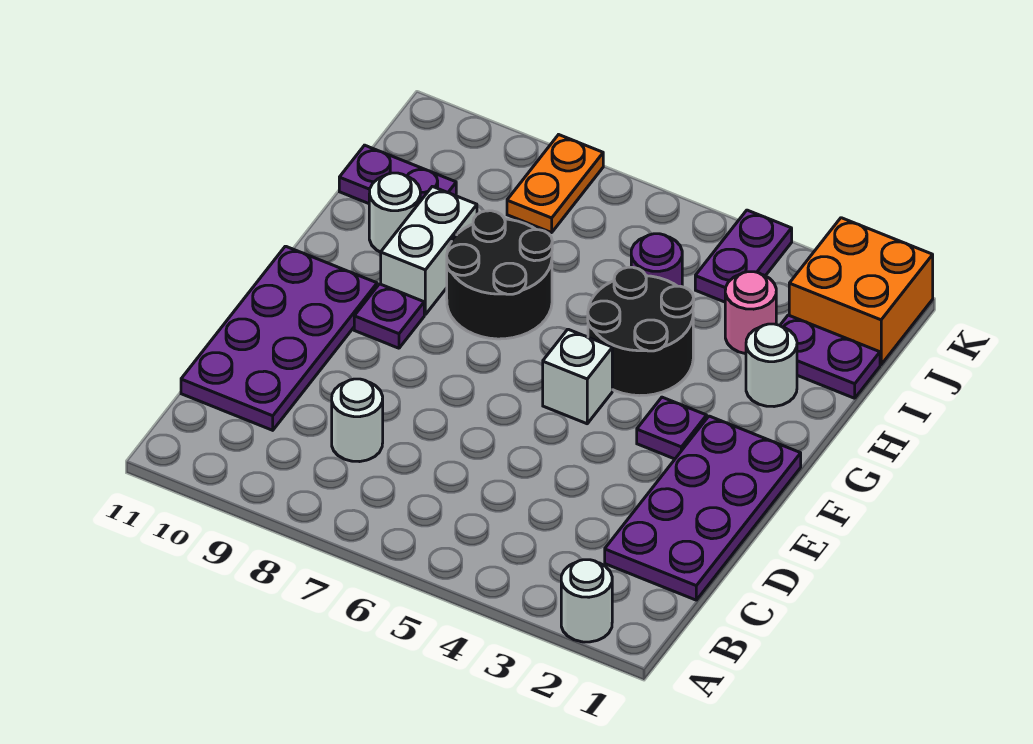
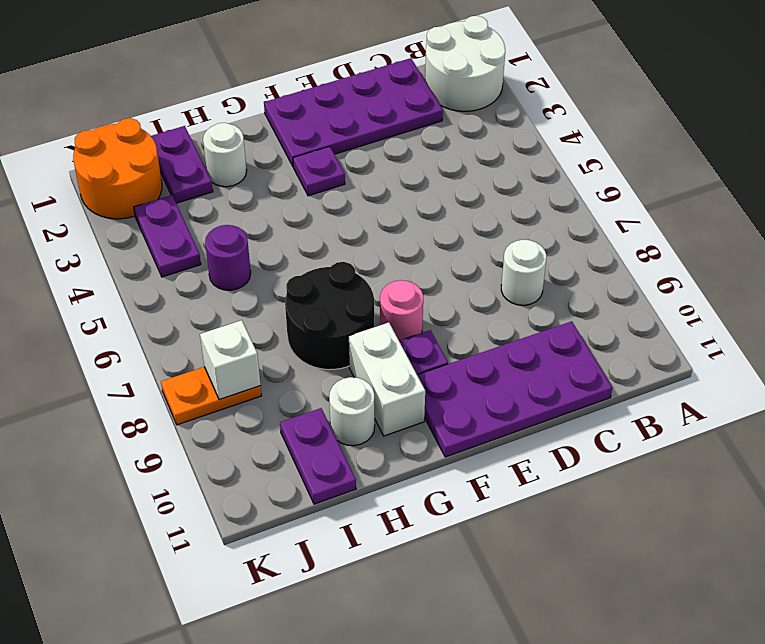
white round brick A2 level 1 -> white round brick A1:B2 level 1
white brick F5 level 1 -> white brick J8 level 2
black round brick G4:H5 level 1 -> none
white brick G9:H9 level 1 -> white brick G9:G10 level 1
pink round brick I3 level 1 -> pink round brick F8 level 1
orange brick J1:K2 level 1 -> orange round brick J1:K2 level 1
purple plate J4:K4 level 1 -> purple plate J3:J4 level 1

